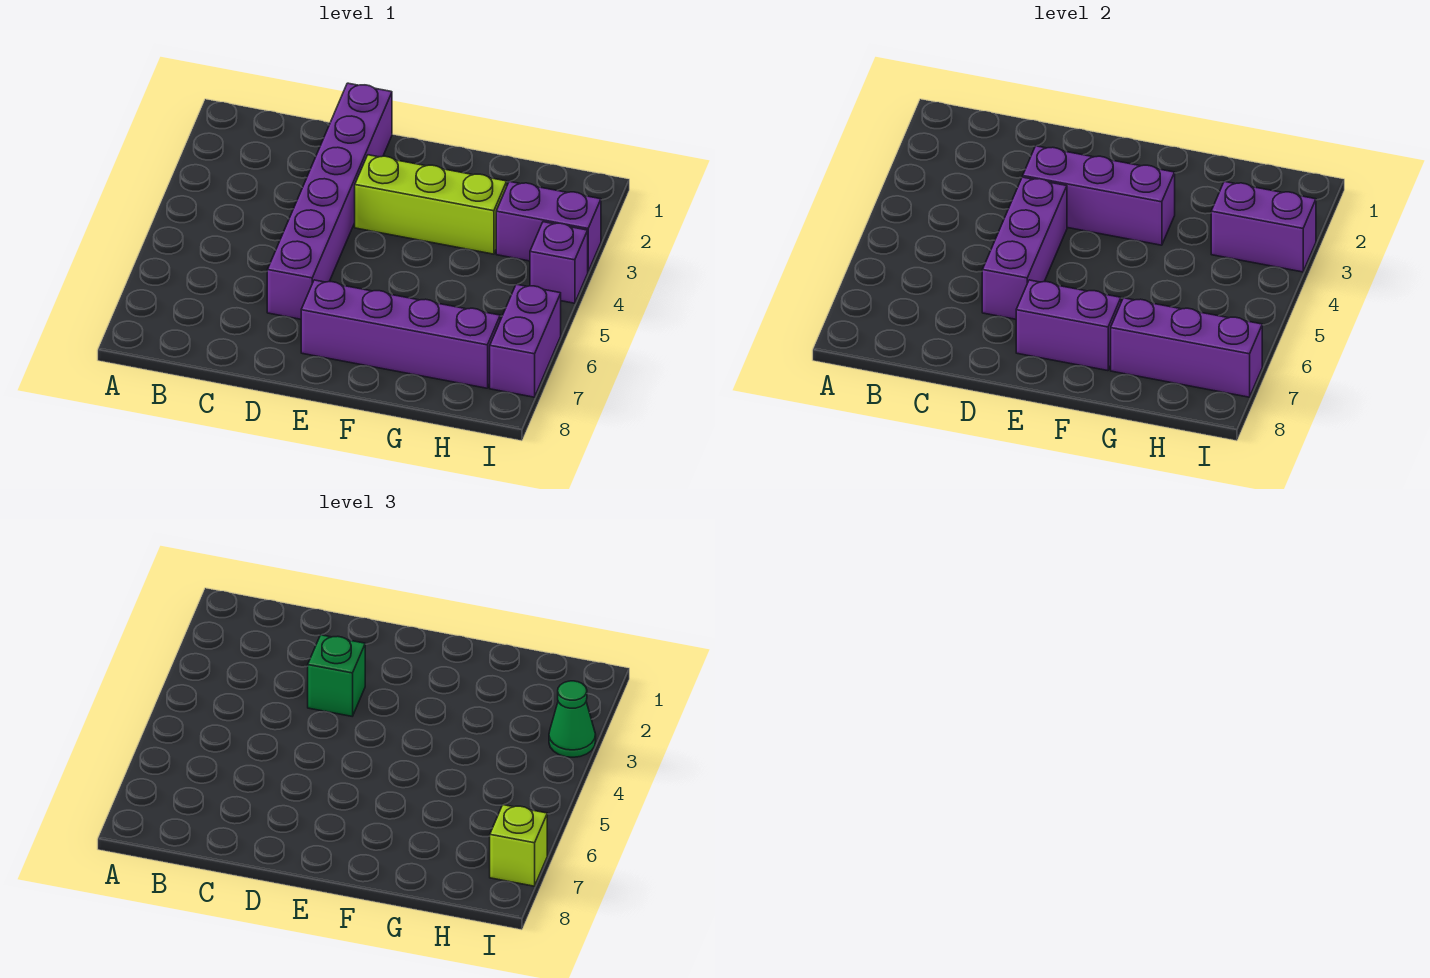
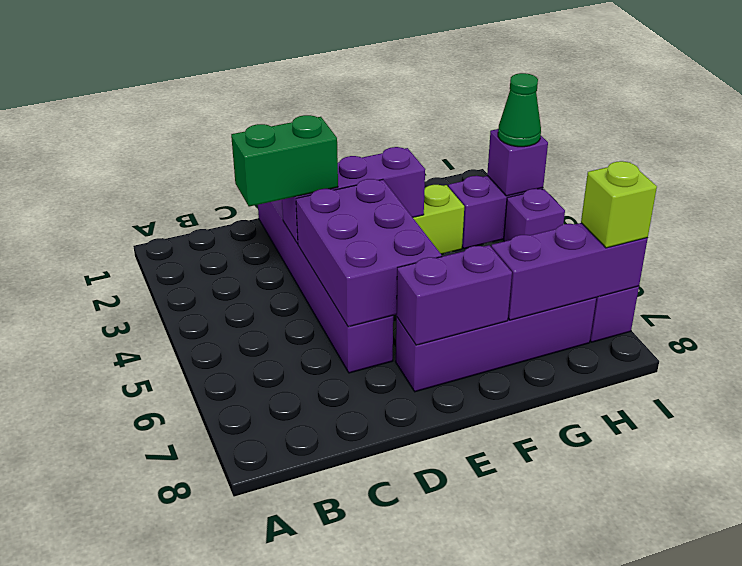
green brick D3 level 3 -> green brick C3:D3 level 3
purple brick D4:D6 level 2 -> purple brick D4:E6 level 2
purple brick H3:I3 level 2 -> purple brick I3 level 2

